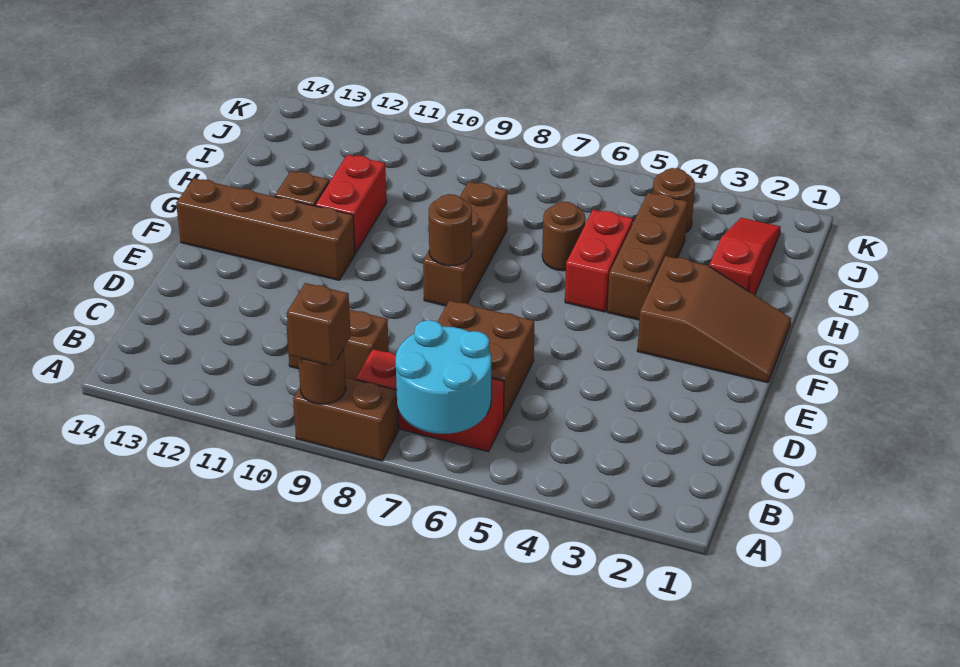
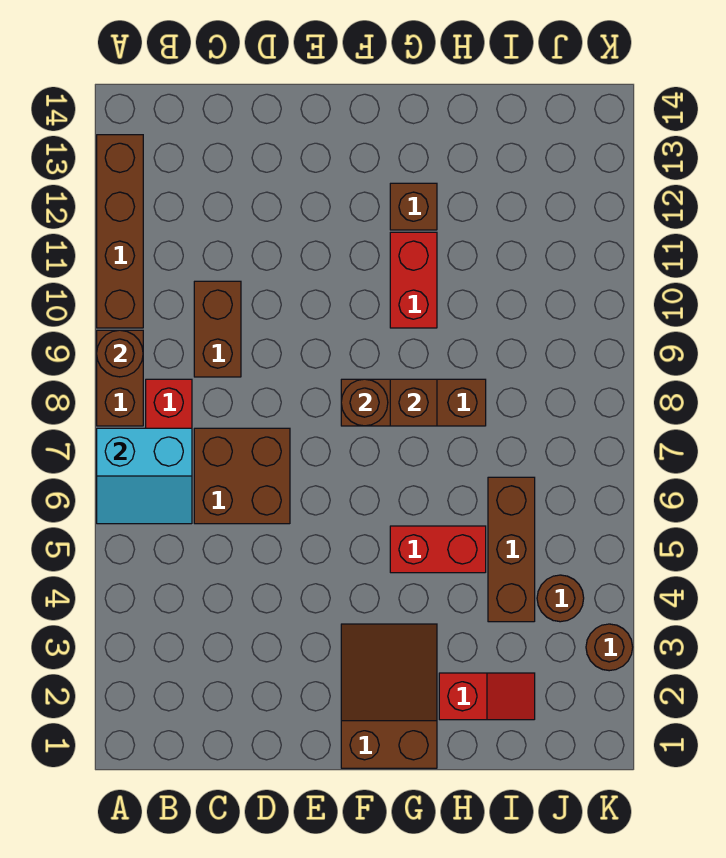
cyan round brick A6:B7 level 2 -> cyan slope A6:B7 level 2 top 7
brown brick A9 level 3 -> brown brick G8 level 2
brown slope F1:G3 level 1 top 3 -> brown slope F1:G3 level 1 top 1
brown brick F11:F14 level 1 -> brown brick A10:A13 level 1
brown brick G4:I4 level 1 -> brown brick I4:I6 level 1
red brick G11:H11 level 1 -> red brick G10:G11 level 1
red slope H2:J2 level 1 top H -> red slope H2:I2 level 1 top H
brown round brick H6 level 1 -> brown round brick K3 level 1

